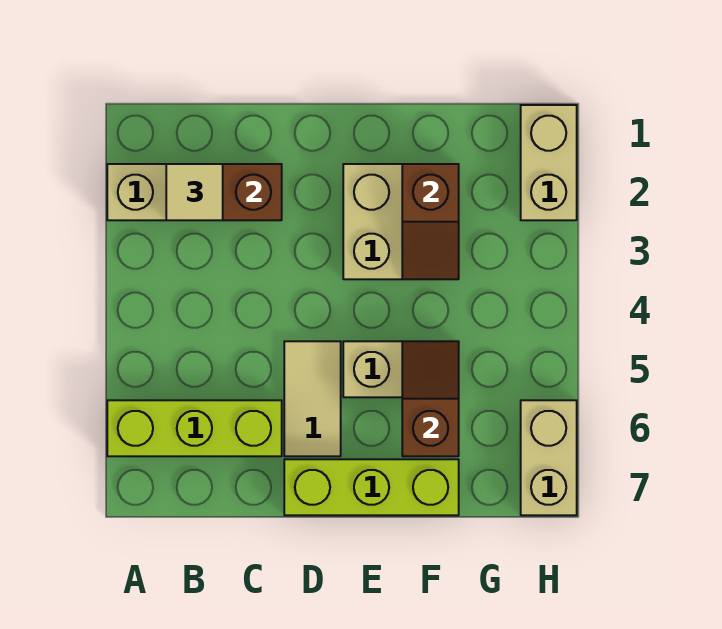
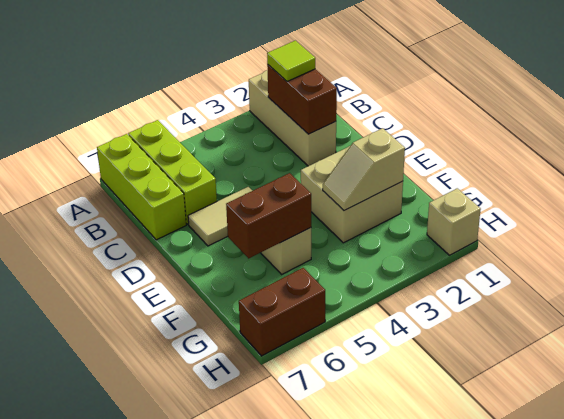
tan tile B2 level 3 -> lime tile B2 level 3
lime brick D7:F7 level 1 -> lime brick A7:C7 level 1
brown slope F2:F3 level 2 top 2 -> tan slope F2:F3 level 2 top 2
brown slope F5:F6 level 2 top 6 -> brown brick F5:F6 level 2
tan brick H1:H2 level 1 -> tan brick H1 level 1
tan brick H6:H7 level 1 -> brown brick H6:H7 level 1

